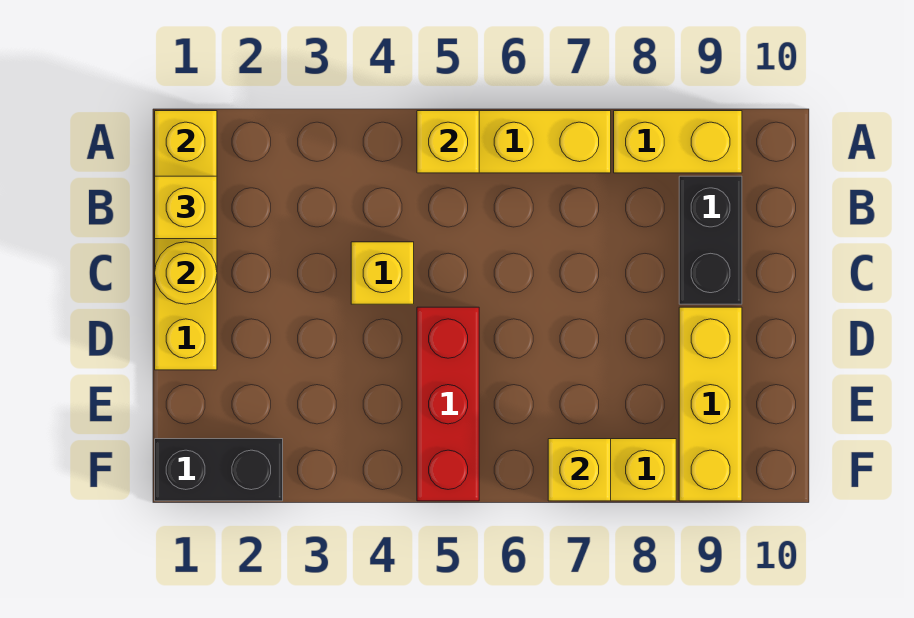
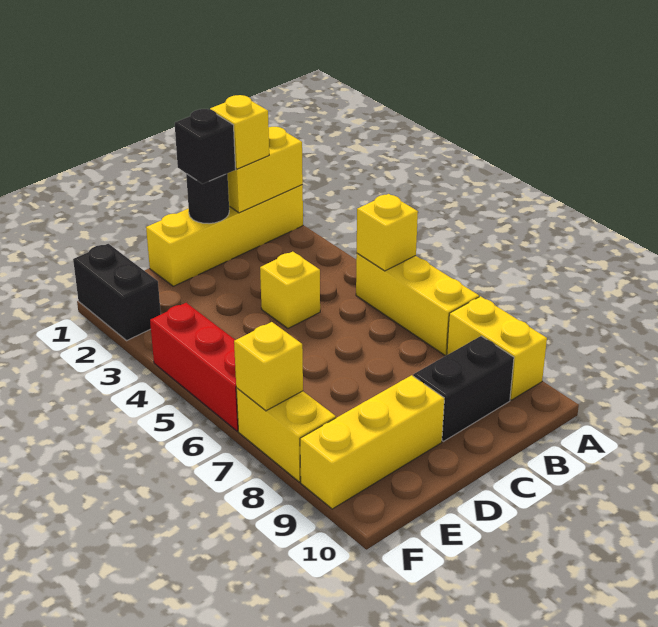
yellow round brick C1 level 2 -> black round brick C1 level 2
none -> black brick C1 level 3
red brick D5:F5 level 1 -> red brick F4:F6 level 1

